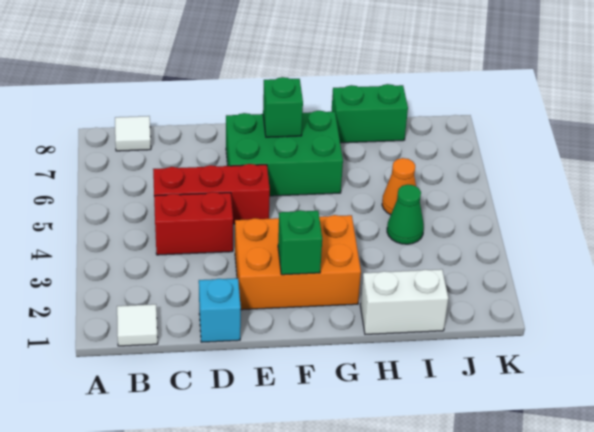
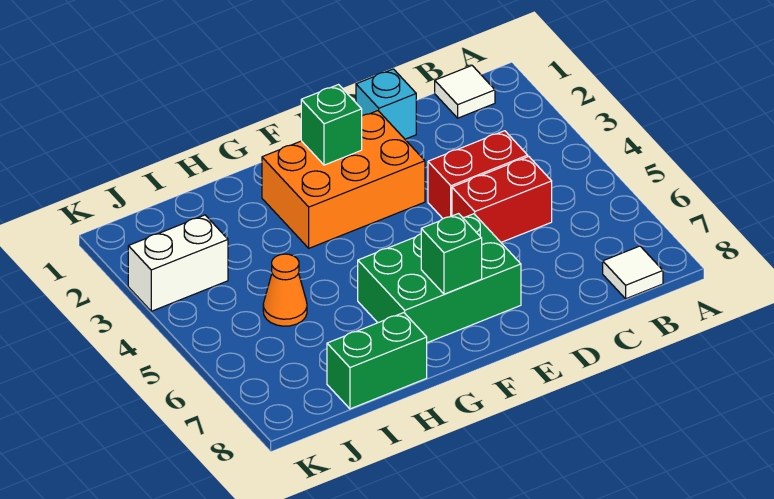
red brick C5:E5 level 1 -> red brick C5:D5 level 1
white brick H1:I1 level 1 -> white brick J3:K3 level 1
green cone I4 level 1 -> none

